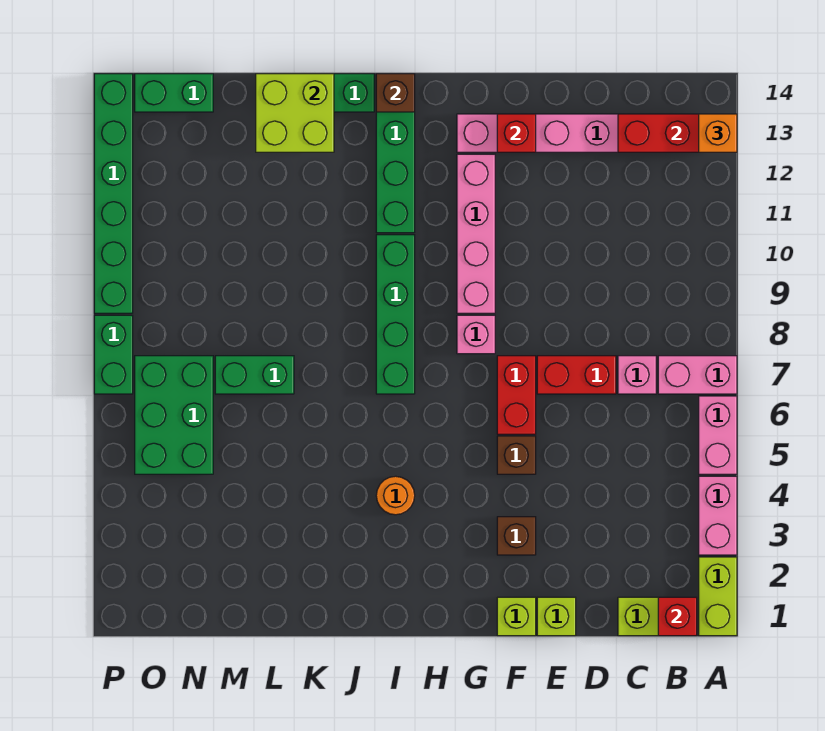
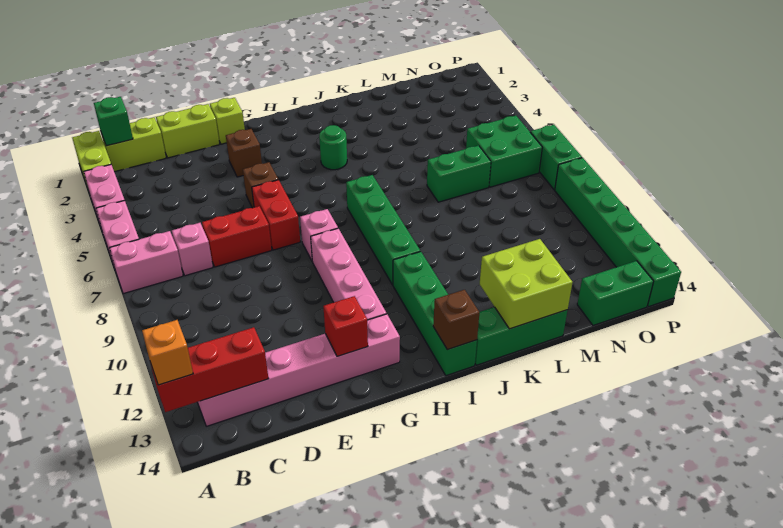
red brick B1 level 2 -> green brick B1 level 2
lime brick E1 level 1 -> lime brick D1:E1 level 1
orange round brick I4 level 1 -> green round brick I4 level 1
green brick N5:O7 level 1 -> green brick N6:O7 level 1

